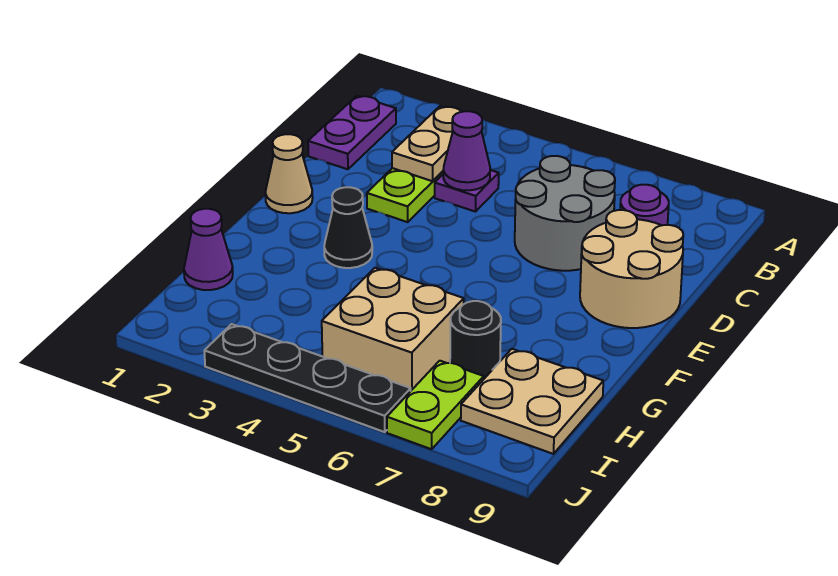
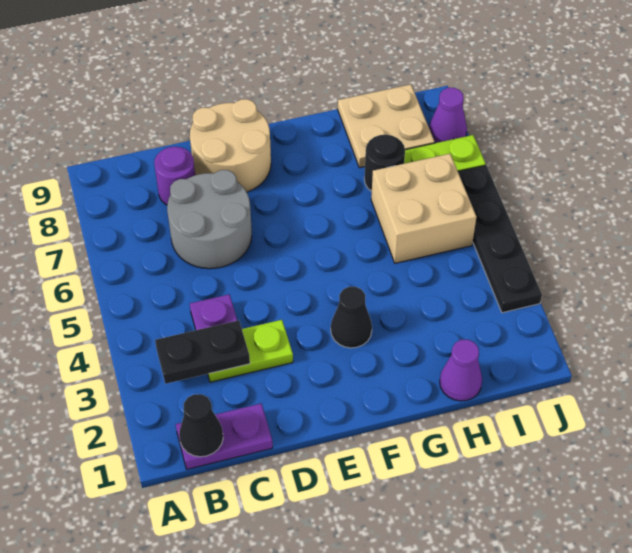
none -> black cone B1 level 2
tan plate B3:C3 level 2 -> black plate B3:C3 level 2
purple cone C4 level 2 -> purple cone J8 level 1
tan cone E1 level 1 -> none

